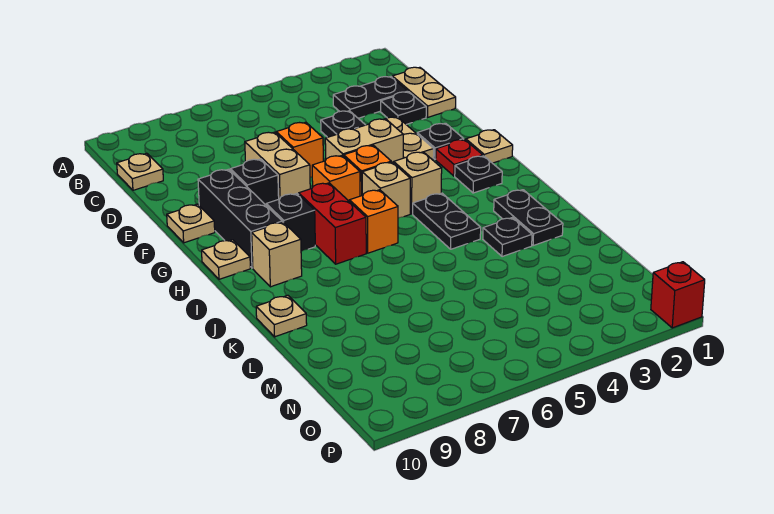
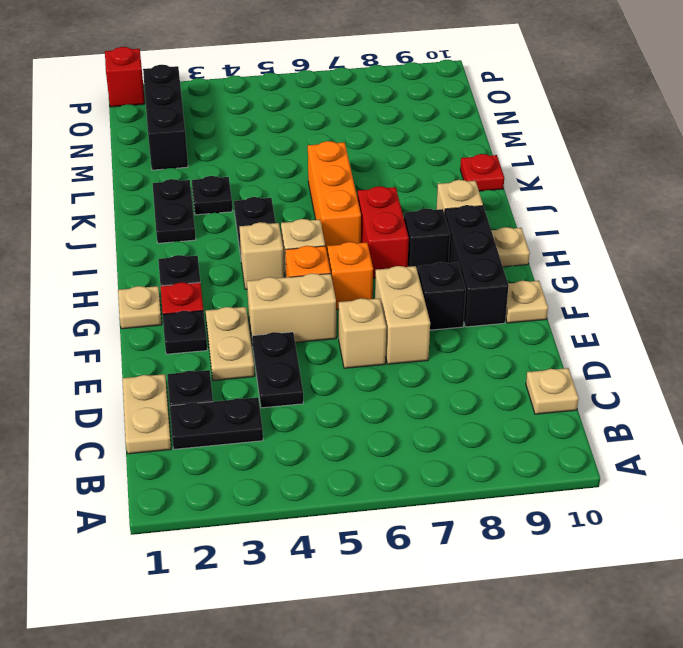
orange brick E6 level 1 -> tan brick E6 level 1
orange brick I6 level 1 -> orange brick I6:K6 level 1
tan plate K10 level 1 -> red plate K10 level 1
none -> black brick M2:O2 level 1

